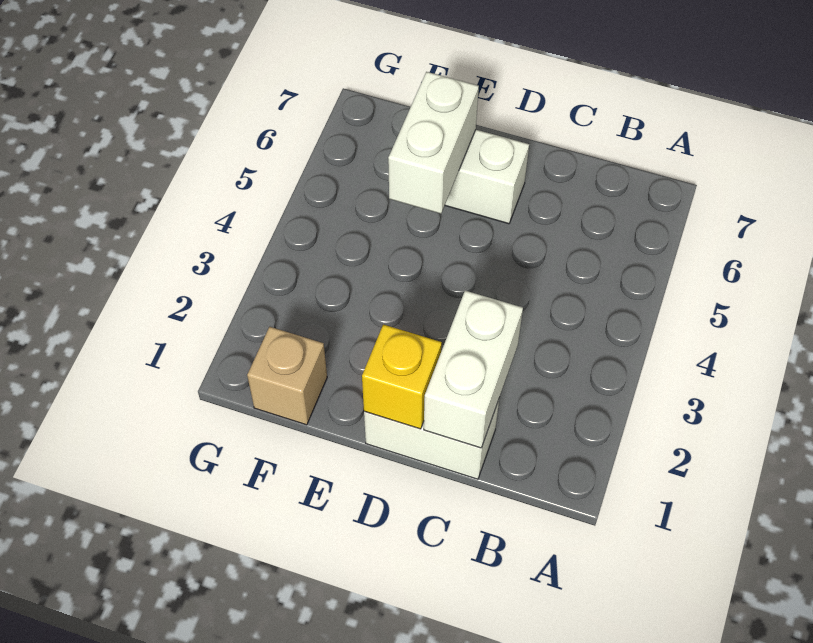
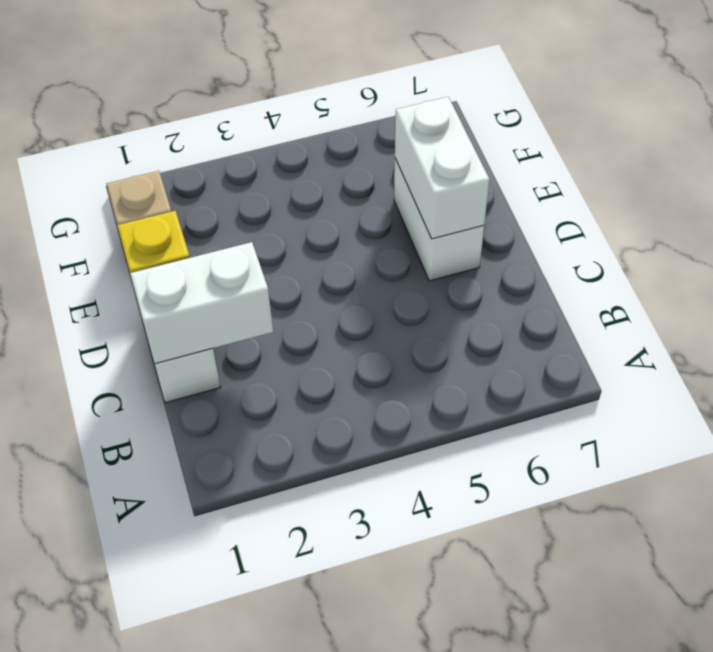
white brick E5:E6 level 2 -> white brick D6:E6 level 2

